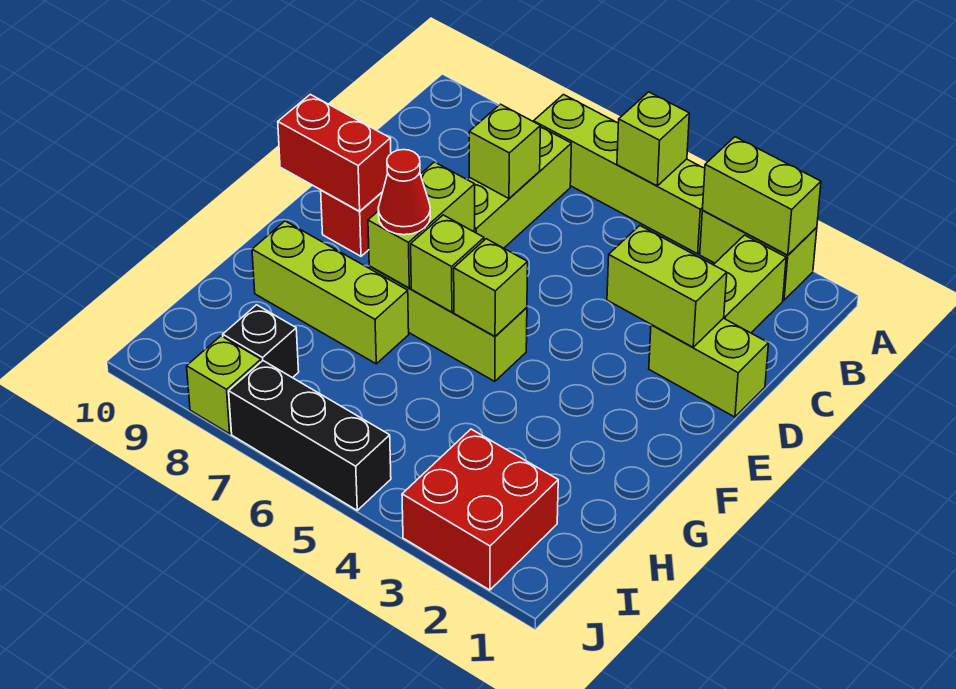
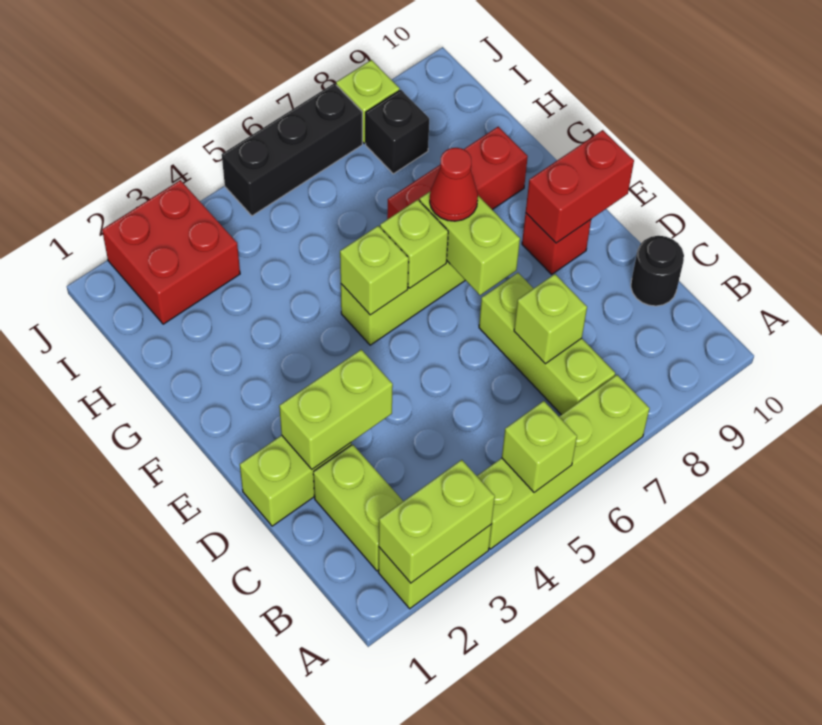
none -> black round brick C10 level 1
lime brick G7:G9 level 1 -> red brick G7:G9 level 1

